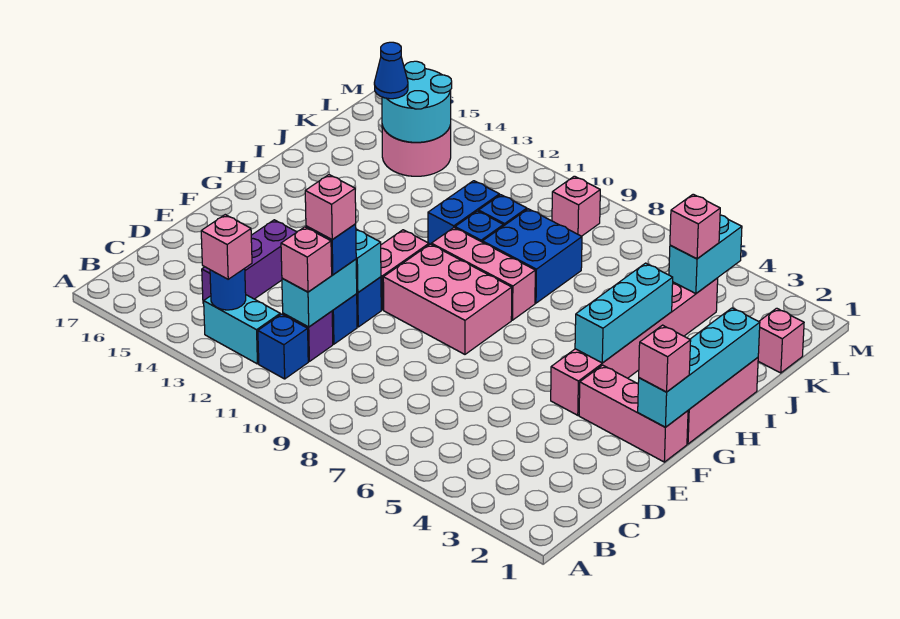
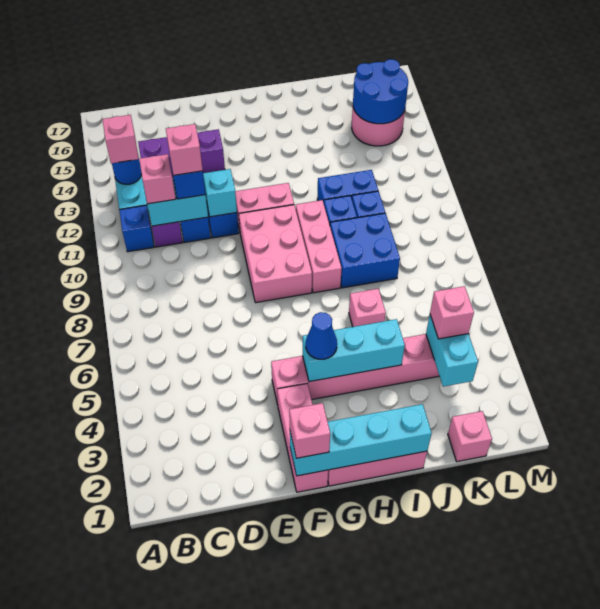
cyan brick K4:L4 level 2 -> cyan brick K3:K4 level 2
cyan round brick K14:L15 level 2 -> blue round brick K14:L15 level 2
blue cone K15 level 3 -> blue cone G4 level 3
pink brick L9 level 1 -> pink brick I6 level 1

